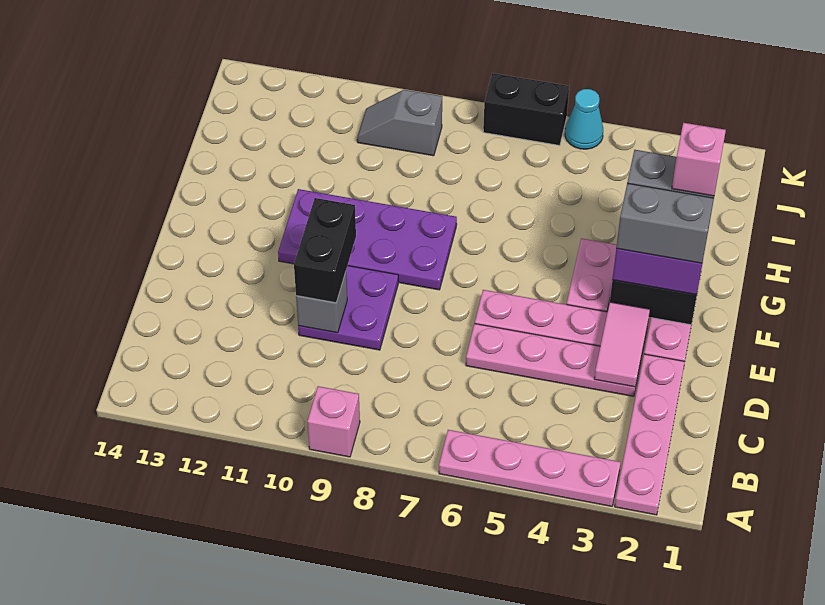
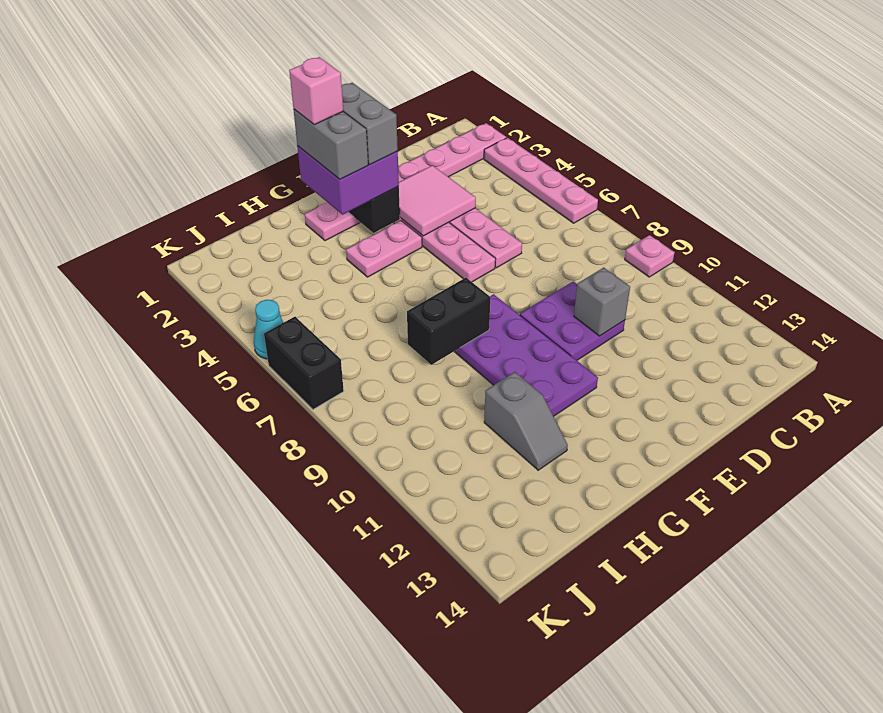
pink brick A9 level 1 -> pink plate A9 level 1
pink tile D3:E3 level 2 -> pink tile D3:E4 level 2
black brick D10:E10 level 3 -> black brick G8:H8 level 2
grey slope J9:J10 level 1 top 9 -> grey slope H11:H12 level 1 top 11

